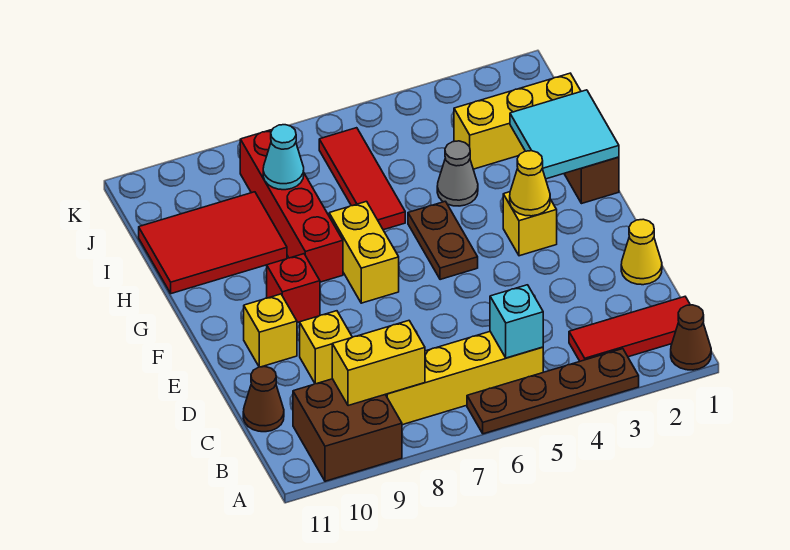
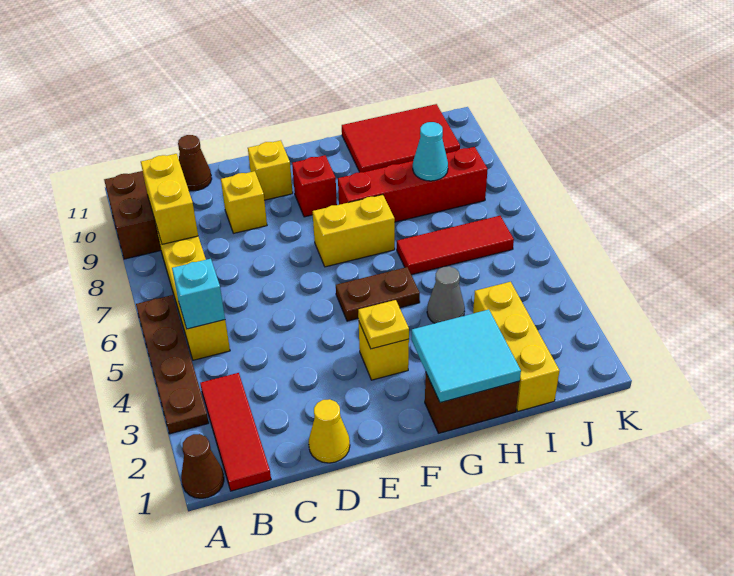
yellow cone F3 level 2 -> yellow plate F3 level 2
red tile H9:I11 level 1 -> red tile H10:J11 level 1

